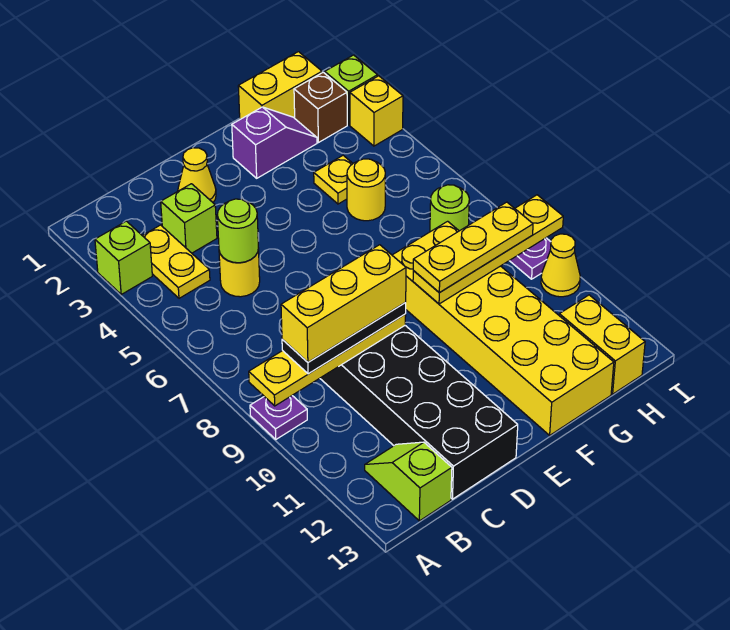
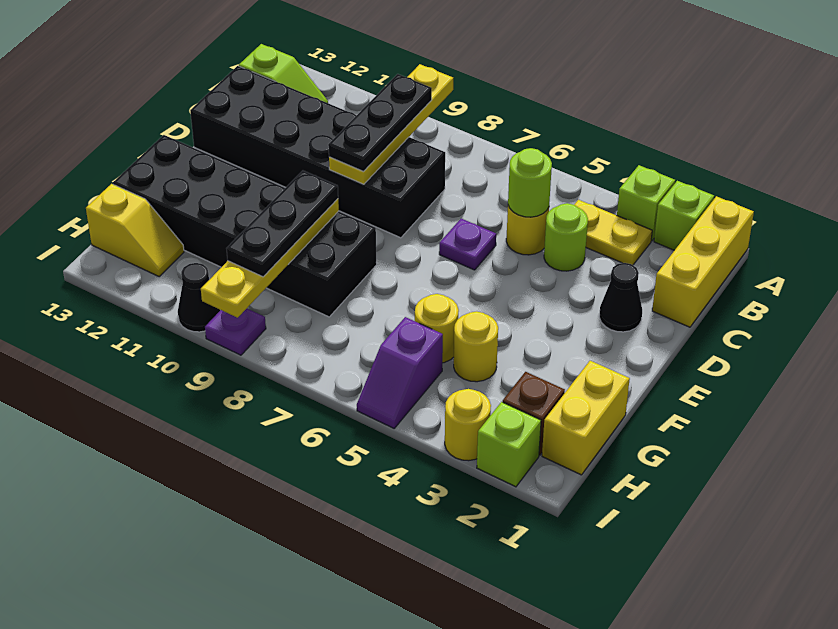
purple plate A9 level 1 -> purple plate D6 level 1
yellow brick B9:D9 level 4 -> yellow brick A1:C1 level 1
lime brick C3 level 1 -> lime brick A2 level 1
yellow cone D2 level 1 -> black cone D2 level 1
purple slope F2:G2 level 1 top F -> purple slope H5:I5 level 1 top H
yellow brick F8:G13 level 1 -> black brick F8:G13 level 1
yellow plate F9:H9 level 3 -> black plate F9:H9 level 3
yellow plate G4 level 1 -> yellow round brick G4 level 1
lime round brick H7 level 1 -> lime round brick C4 level 1
yellow brick H12:H13 level 1 -> yellow slope H12:H13 level 1 top 13
yellow brick I3 level 1 -> yellow round brick I3 level 1
yellow cone I10 level 1 -> black cone I10 level 1

